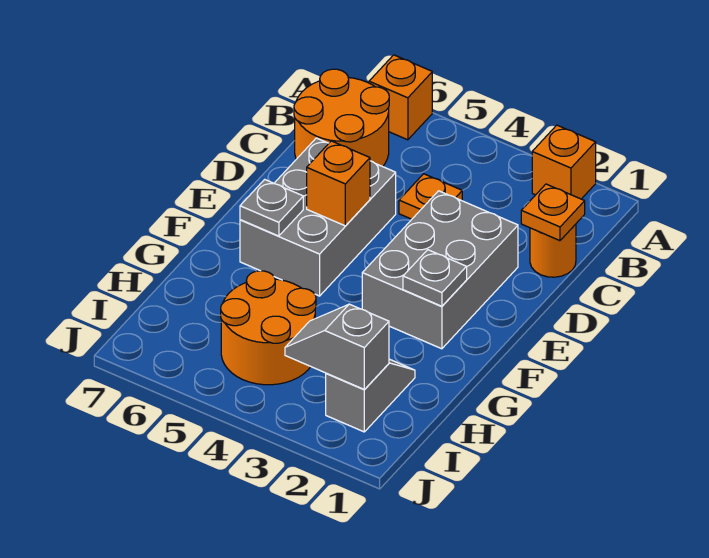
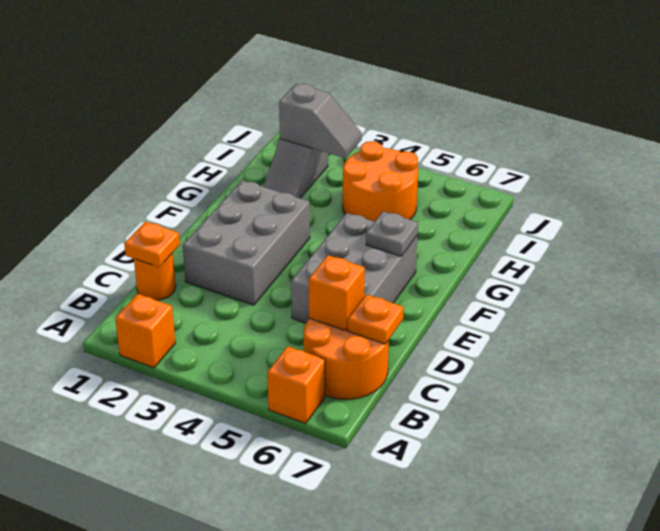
orange plate C4 level 1 -> orange plate C7 level 2
orange brick E5 level 2 -> orange brick C6 level 2
grey plate F2 level 2 -> none

